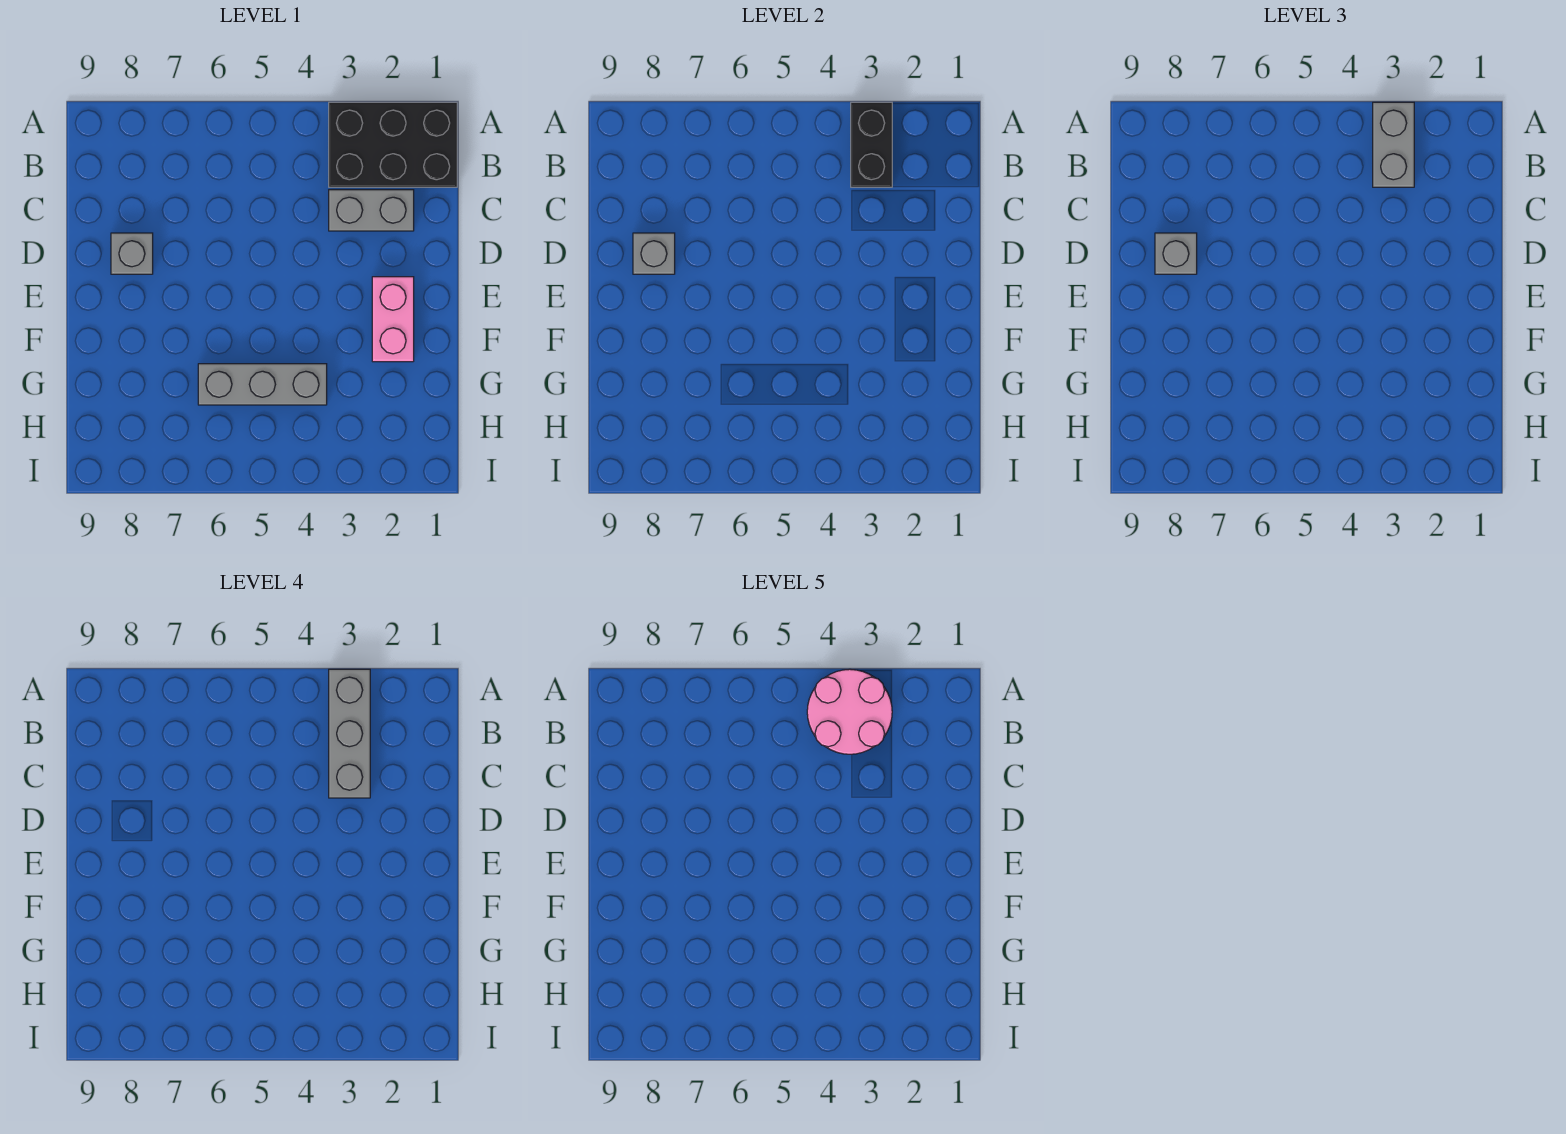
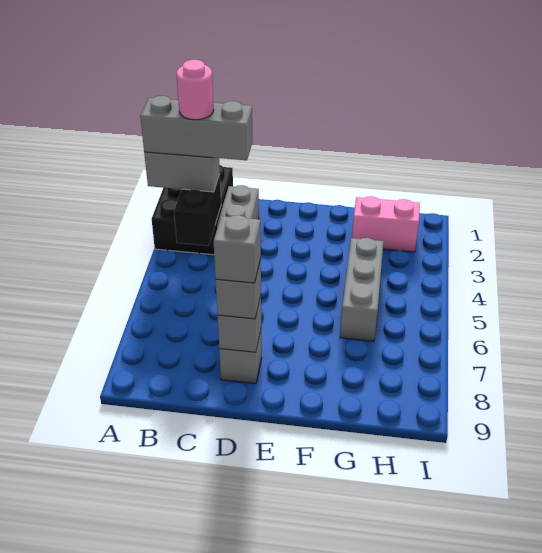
black brick A3:B3 level 2 -> black brick B3:B4 level 2
pink round brick A3:B4 level 5 -> pink round brick B3 level 5
none -> grey brick D8 level 4
pink brick E2:F2 level 1 -> pink brick G2:H2 level 1

